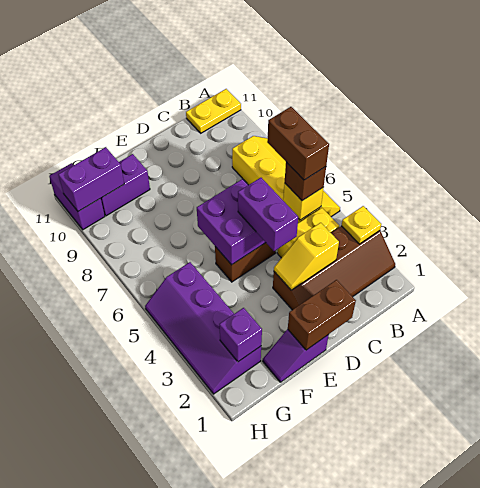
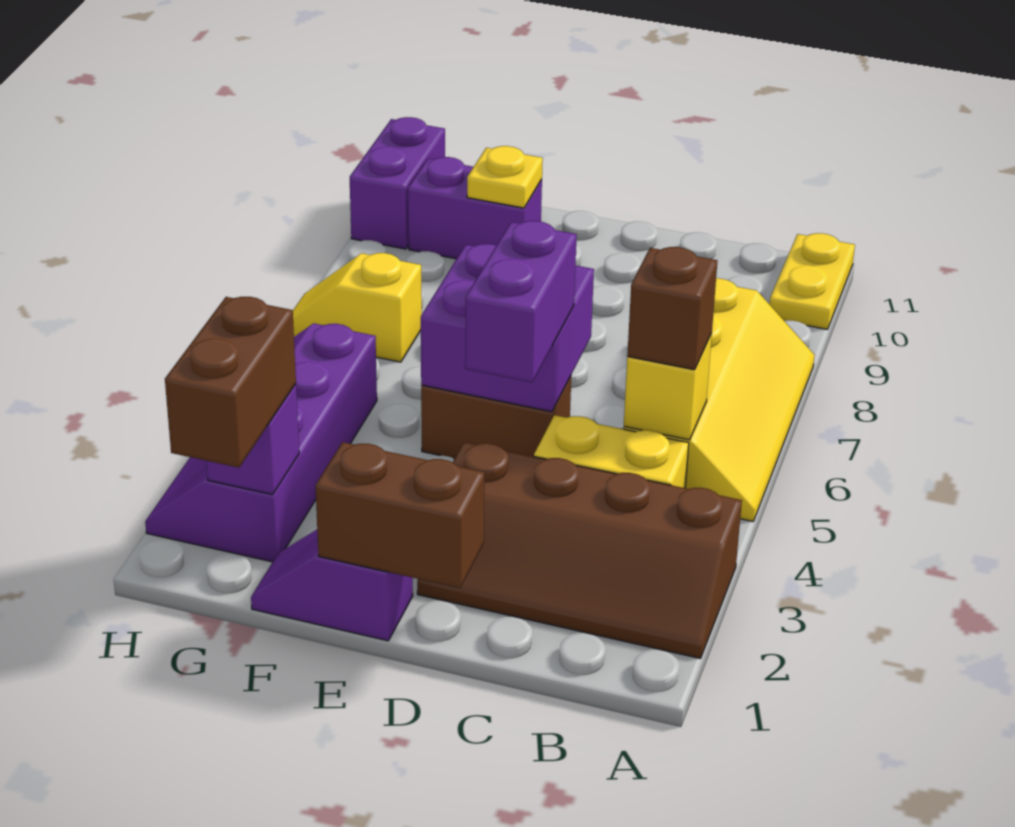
yellow plate A3 level 2 -> yellow plate F10 level 2
yellow plate A11:B11 level 1 -> yellow plate A10:A11 level 1
brown brick B5:B6 level 4 -> brown brick G1:G2 level 3
yellow slope C3:D3 level 2 top C -> yellow slope G7:H7 level 1 top G
purple brick G10:H10 level 2 -> none

